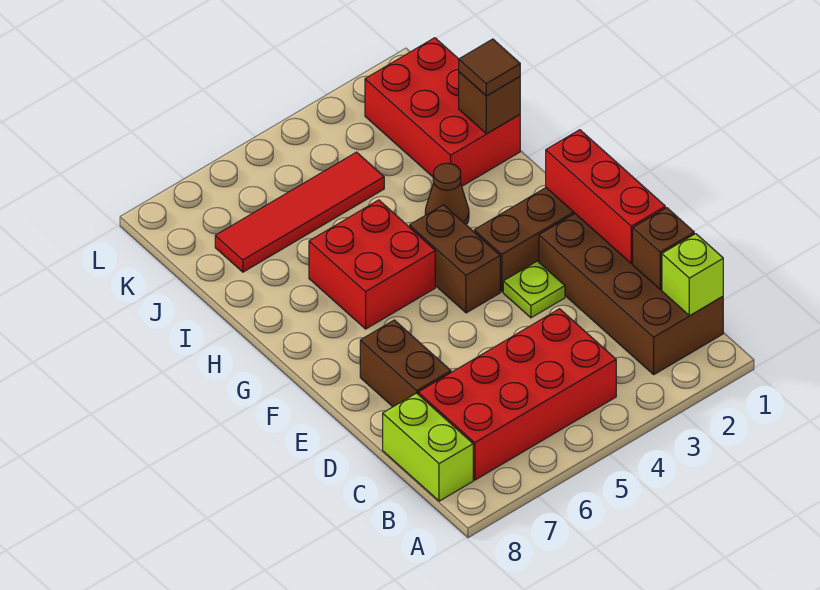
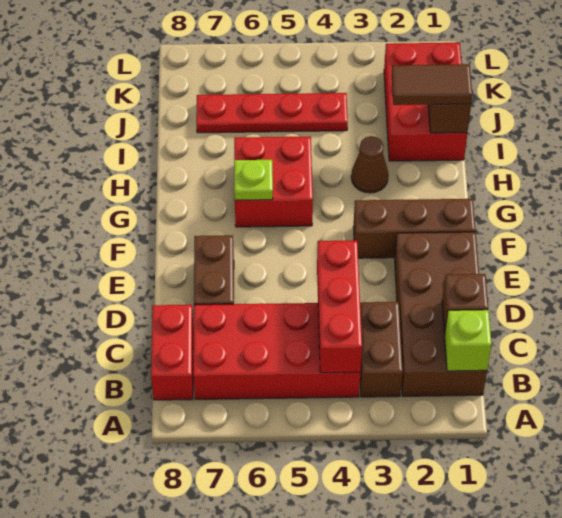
lime brick B8:C8 level 1 -> red brick B8:C8 level 1
red brick D1:F1 level 2 -> red brick B4:D4 level 2
lime plate E3 level 1 -> lime plate G6 level 2
brown brick F4:G4 level 1 -> brown brick B3:C3 level 1
brown tile I1 level 3 -> brown tile I1:I2 level 3
red tile J4:J7 level 1 -> red plate J4:J7 level 1

